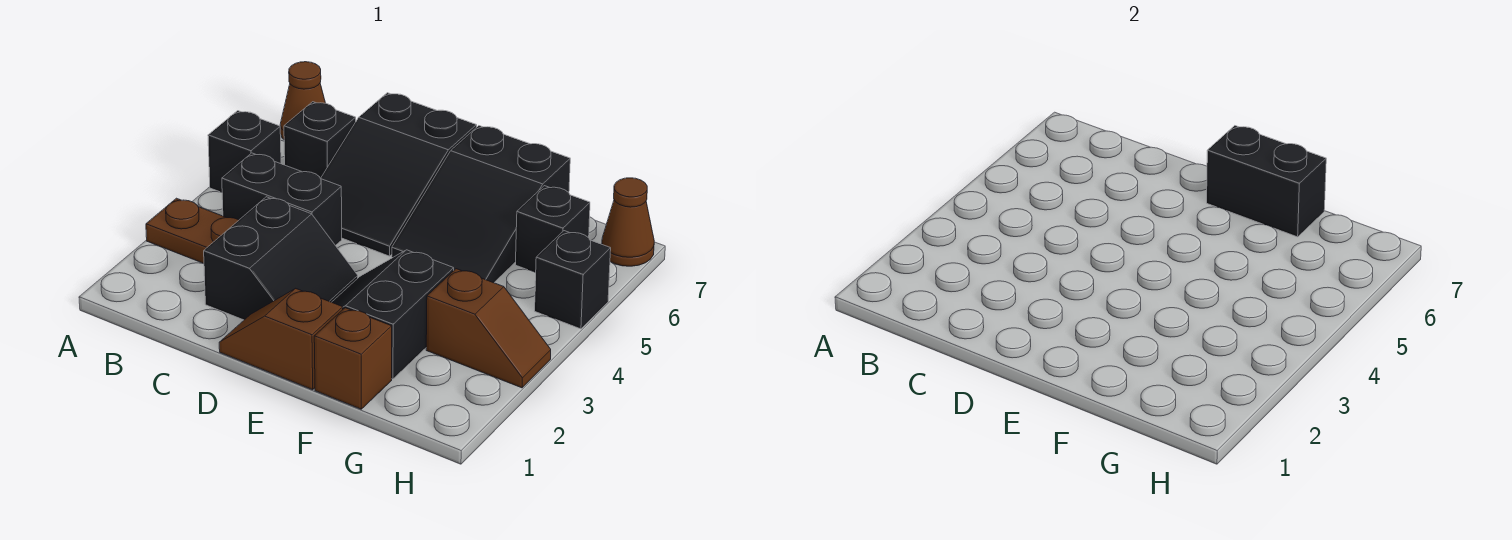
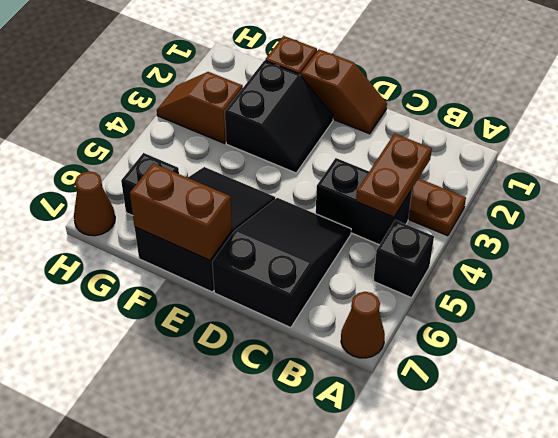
none -> brown plate B3:B4 level 2
black brick B6 level 1 -> none
black slope C2:D3 level 1 top C -> none
black brick E7:F7 level 2 -> brown brick E7:F7 level 2
black brick H5 level 1 -> none

